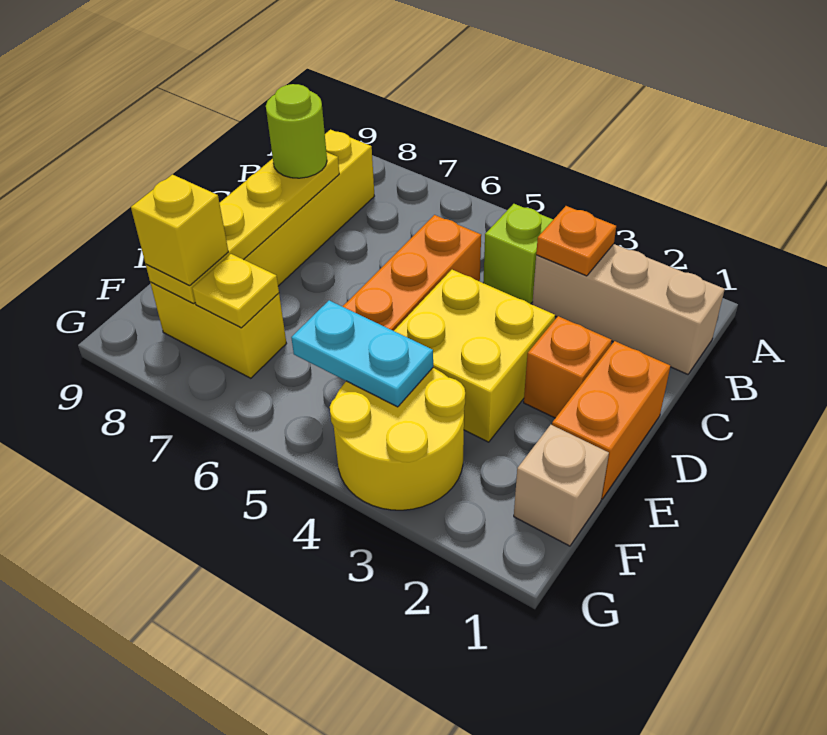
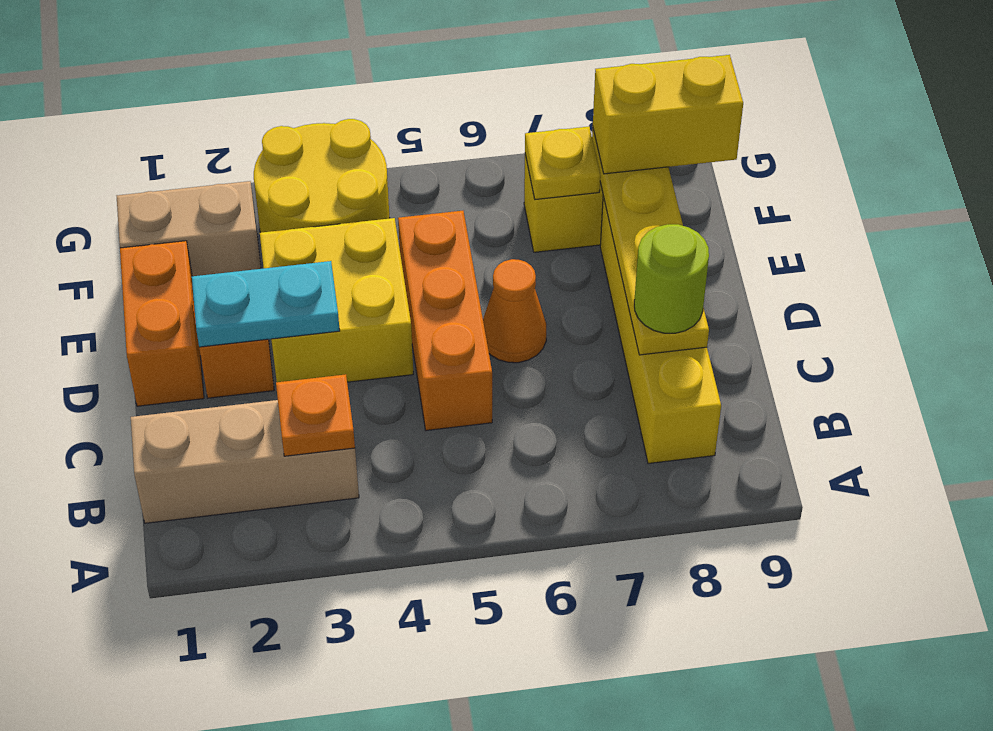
lime brick B4 level 1 -> none
none -> orange cone D6 level 1
tan brick F1 level 1 -> tan brick F1:F2 level 1
cyan plate F4:F5 level 2 -> cyan plate D2:D3 level 2
yellow brick F8 level 3 -> yellow brick F8:F9 level 3

